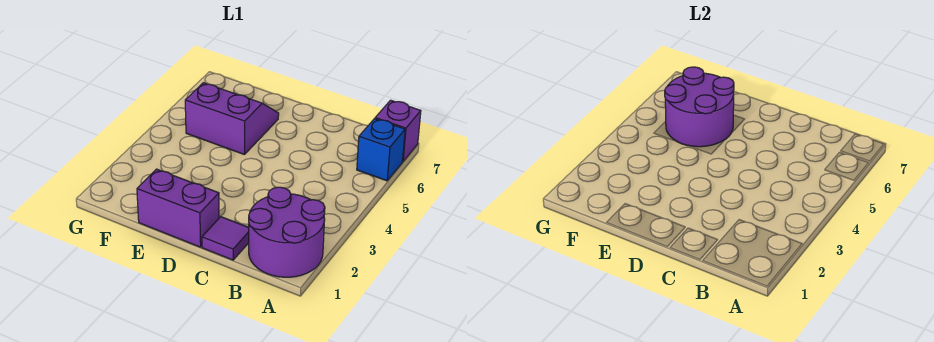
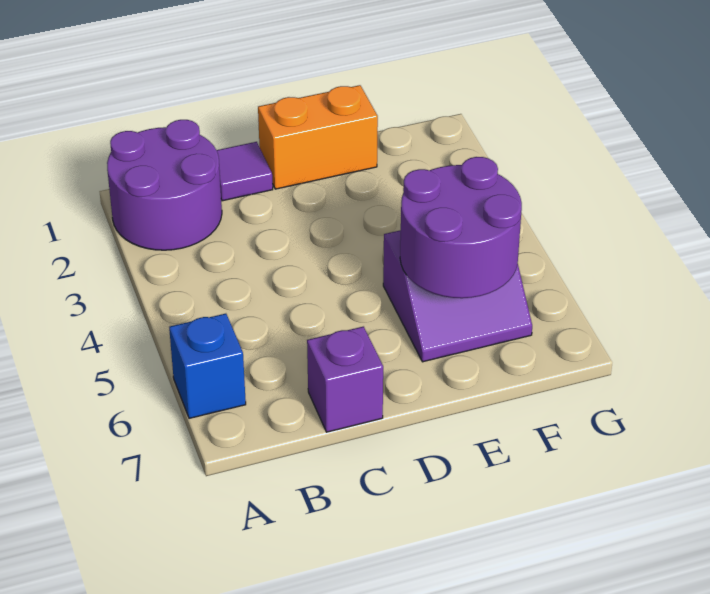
purple brick A7 level 1 -> purple brick C7 level 1
purple brick D1:E1 level 1 -> orange brick D1:E1 level 1

